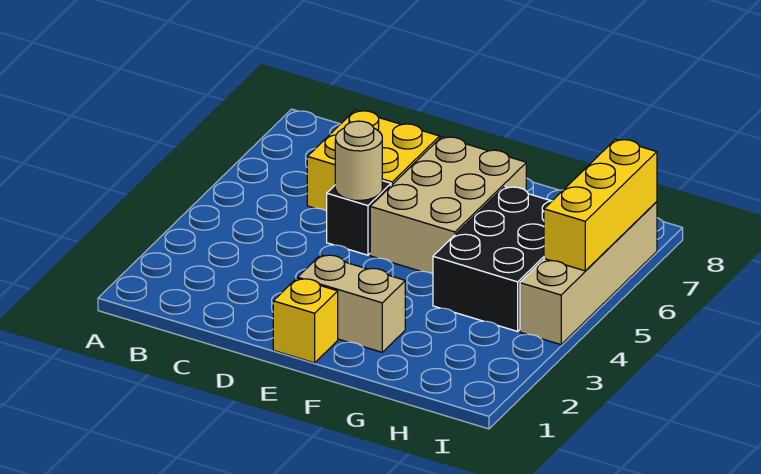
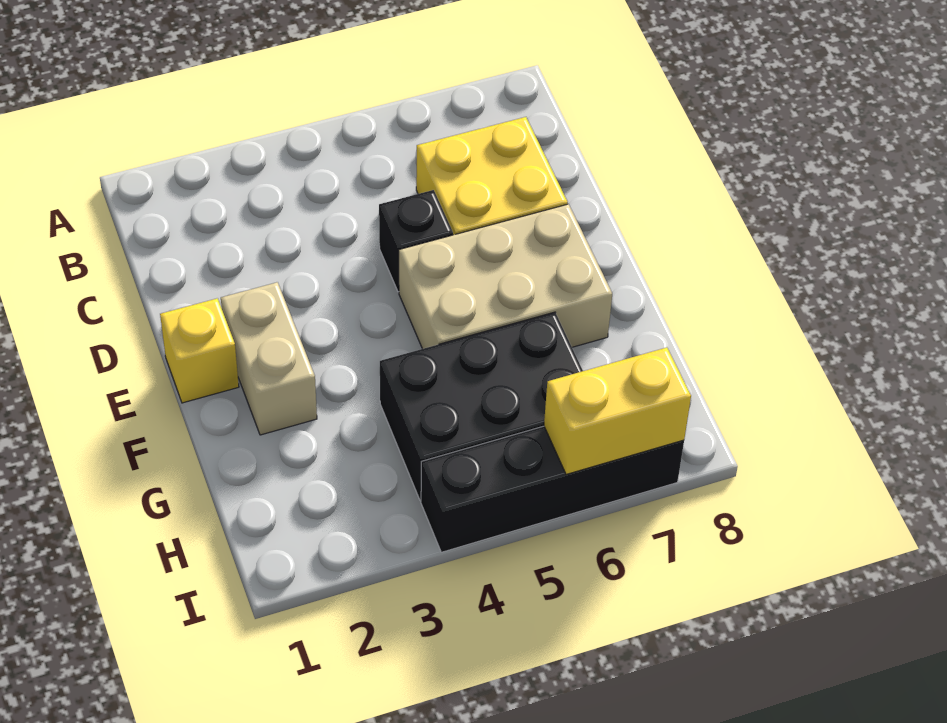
tan round brick D5 level 2 -> none
tan brick I4:I7 level 1 -> black brick I4:I7 level 1
yellow brick I5:I7 level 2 -> yellow brick I6:I7 level 2

